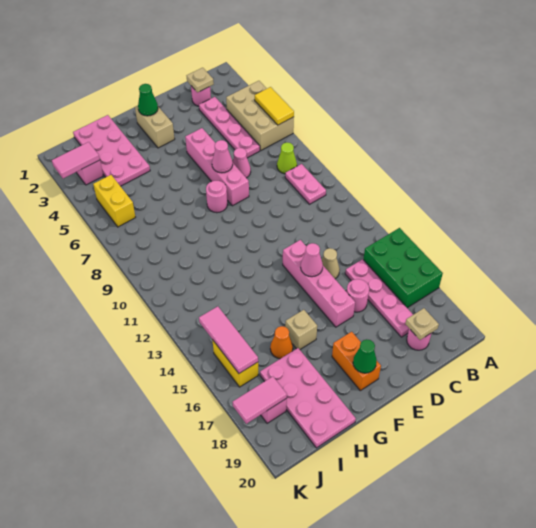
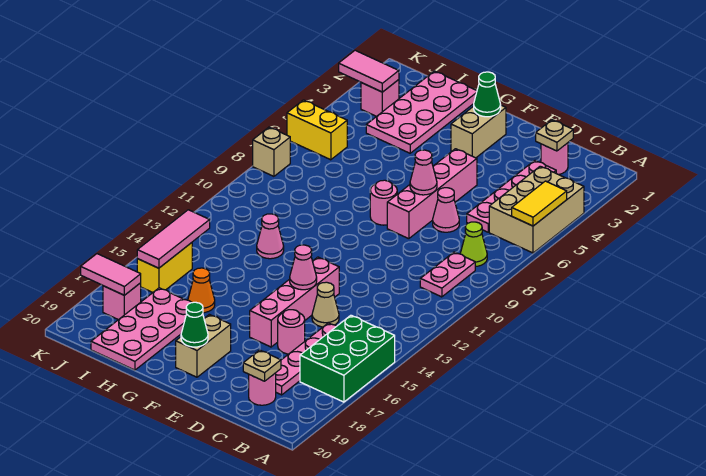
orange brick F18:F19 level 1 -> tan brick F18:F19 level 1
tan brick G16 level 1 -> tan brick K8 level 1
none -> pink cone H12 level 1
yellow brick J5:J6 level 1 -> yellow brick J6:K6 level 1

